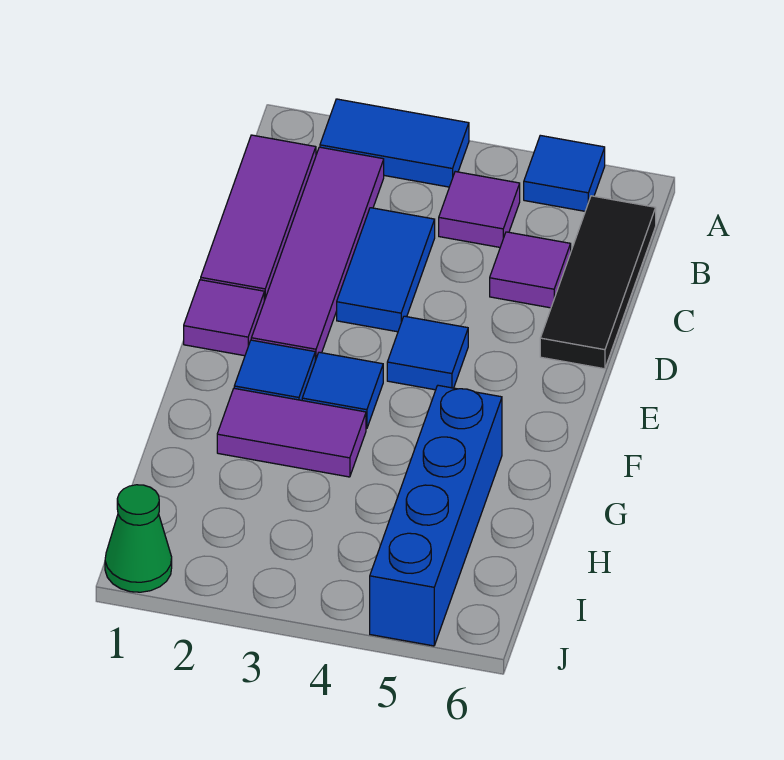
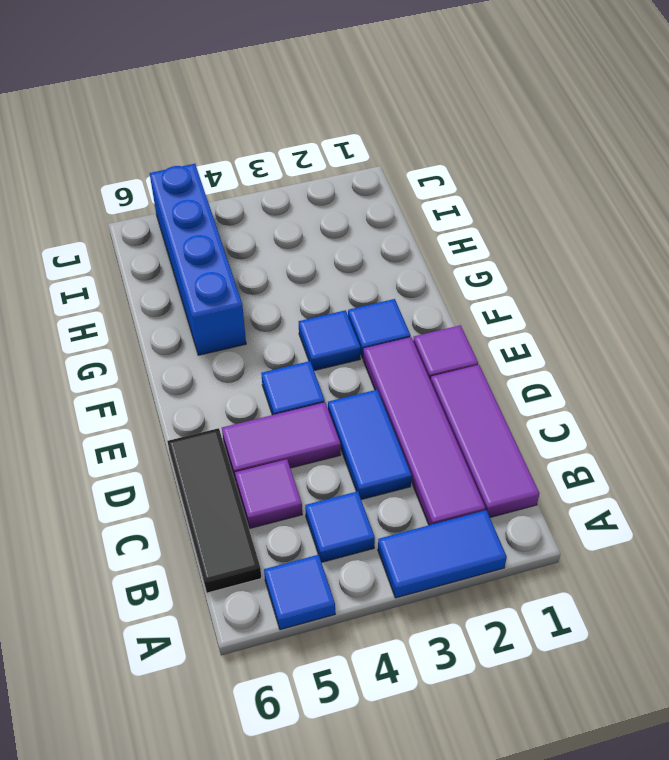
purple tile B4 level 1 -> blue tile B4 level 1
purple tile G2:G3 level 1 -> purple tile D4:D5 level 1
green cone J1 level 1 -> none

